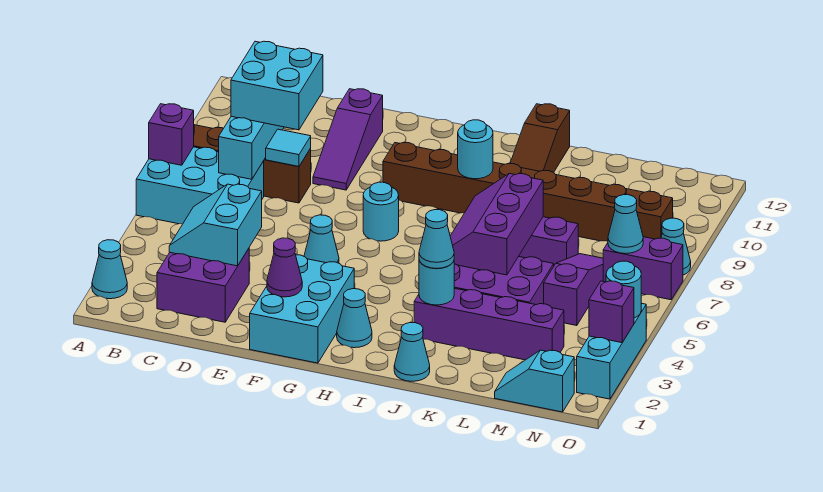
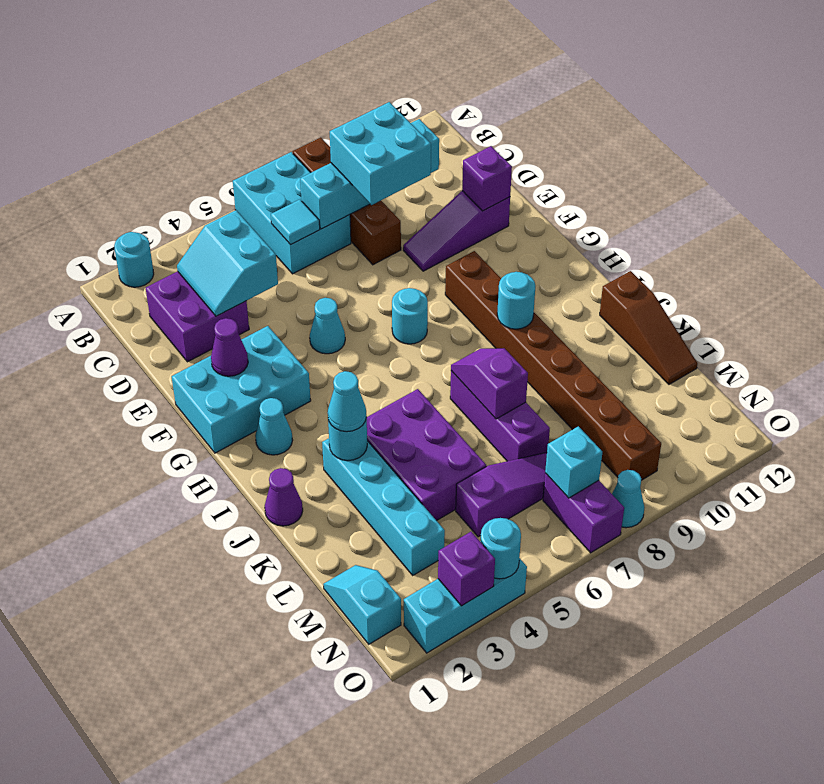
cyan cone A2 level 1 -> cyan round brick A2 level 1
purple brick A7 level 2 -> purple brick E11 level 2
cyan slope C3:D4 level 2 top D -> cyan slope C3:D4 level 2 top 4
cyan tile D8 level 2 -> cyan tile C6 level 2
cyan cone J1 level 1 -> purple cone J1 level 1
purple brick J3:M3 level 1 -> cyan brick J3:M3 level 1
purple slope J5:K7 level 2 top K -> purple slope J7:K7 level 2 top K
brown slope J10:J12 level 1 top 12 -> brown slope J12:L12 level 1 top J
cyan cone N7 level 2 -> cyan brick N7 level 2

